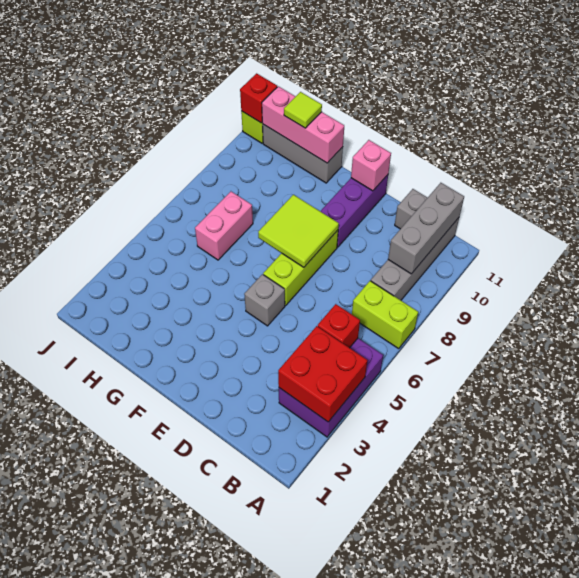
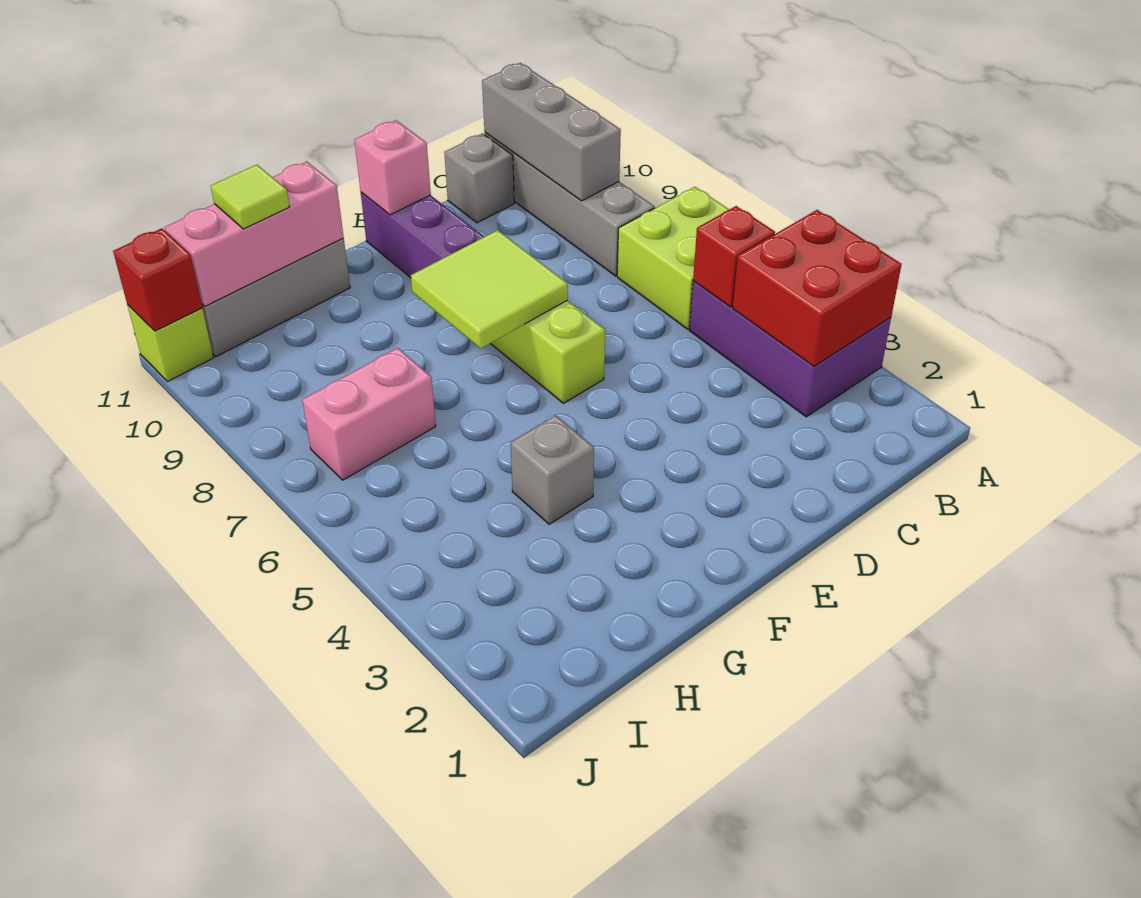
lime brick A7:B7 level 1 -> lime brick A6:B7 level 1
grey brick E5 level 1 -> grey brick G4 level 1
pink brick H6:H7 level 1 -> pink brick H7:I7 level 1

